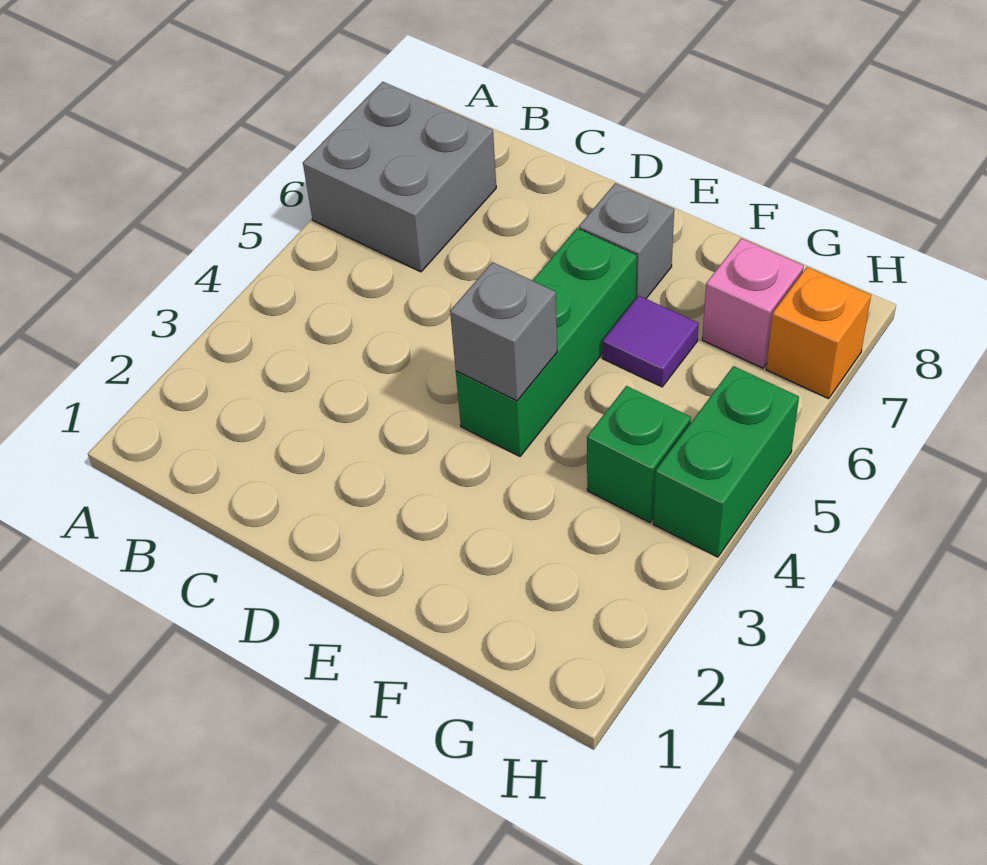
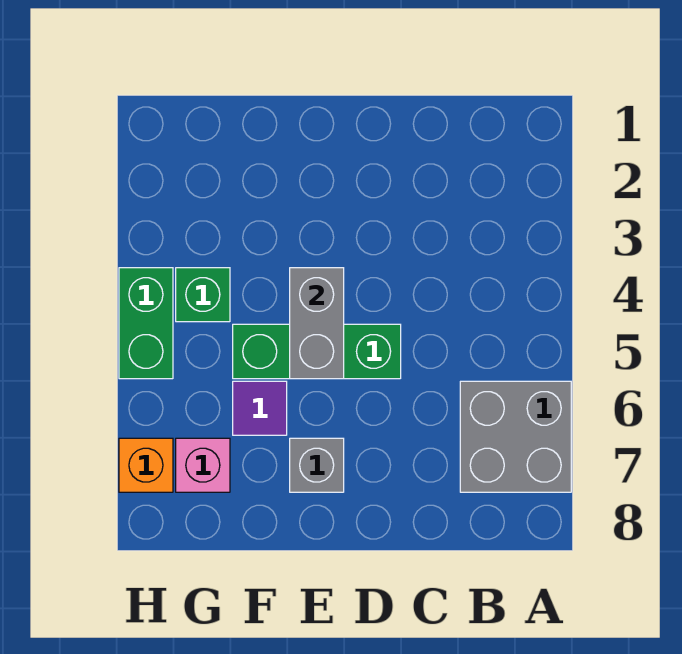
green brick E4:E6 level 1 -> green brick D5:F5 level 1
grey brick E4 level 2 -> grey brick E4:E5 level 2

